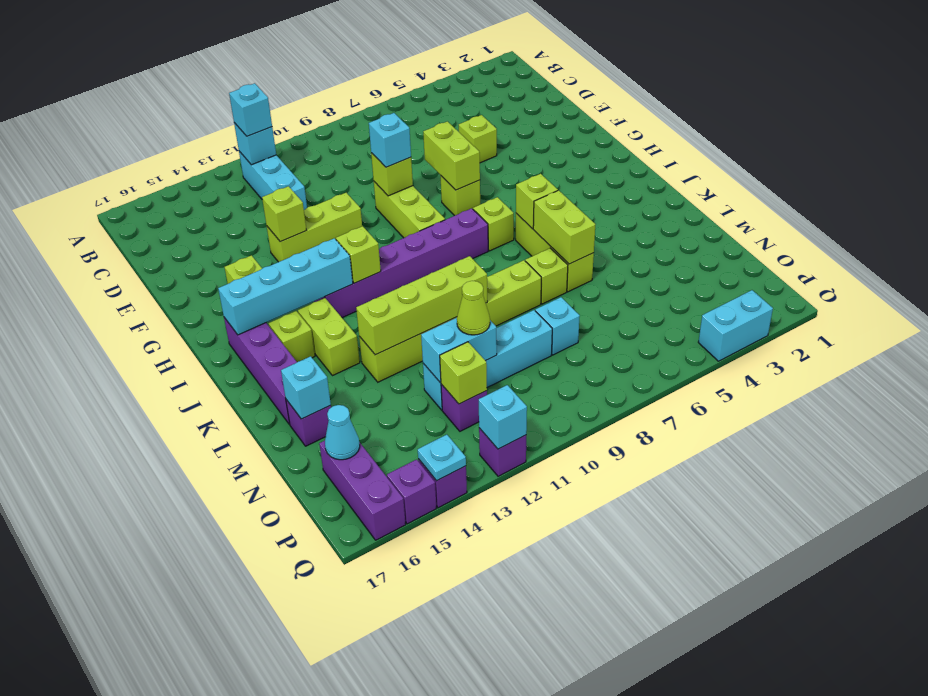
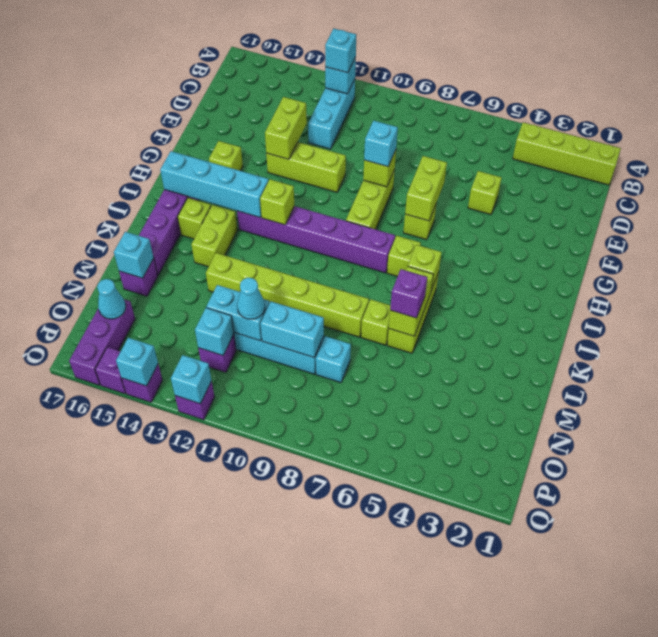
lime brick F13 level 2 -> lime brick E13:F13 level 2
none -> purple brick L6 level 3
lime brick L10:L13 level 2 -> lime brick B1:B4 level 1
lime cone N11 level 3 -> cyan cone N11 level 3
lime brick O12 level 2 -> cyan brick O12 level 2
cyan brick Q3:Q4 level 1 -> cyan brick N9:N10 level 2
cyan plate Q14 level 2 -> cyan brick Q14 level 2

